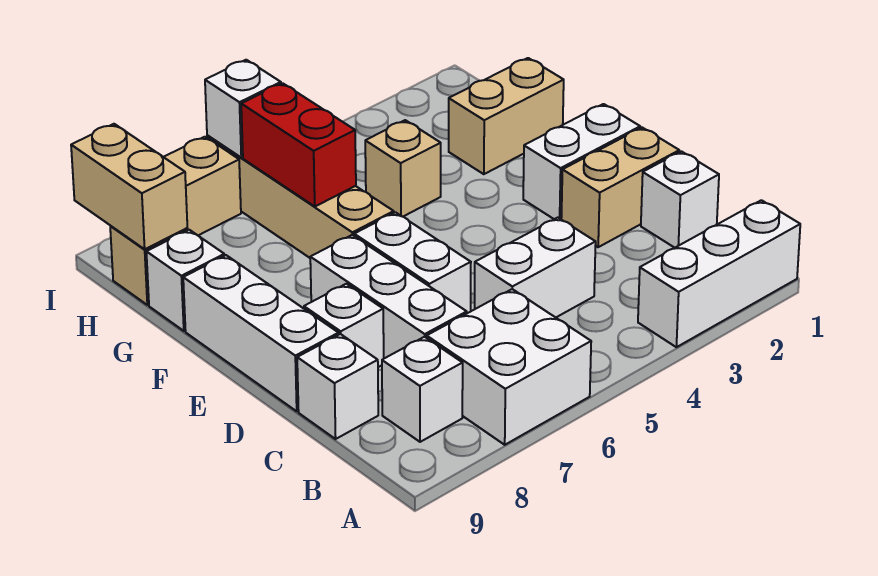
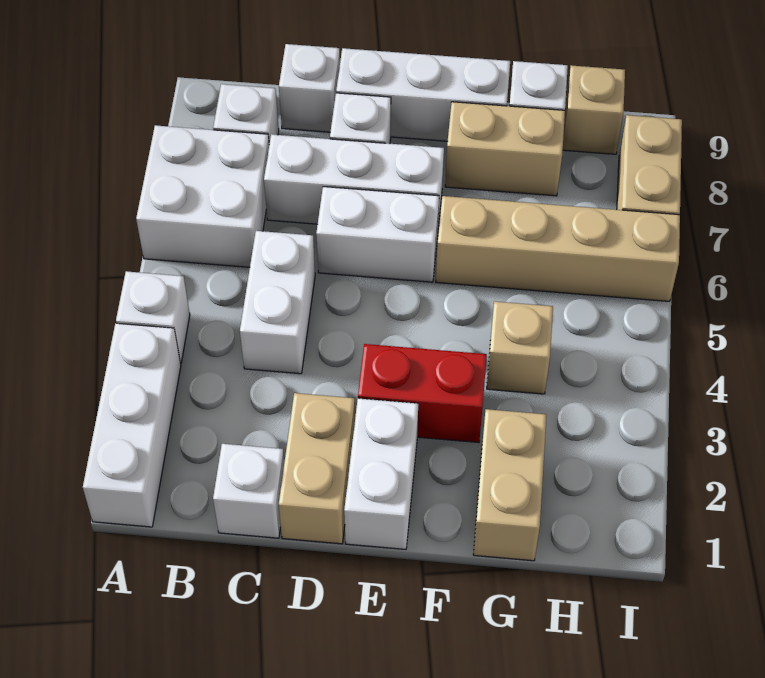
red brick G6:H6 level 2 -> red brick E3:F3 level 1
tan brick H9:I9 level 2 -> tan brick F8:G8 level 1
white brick I6 level 2 -> white brick A4 level 1

